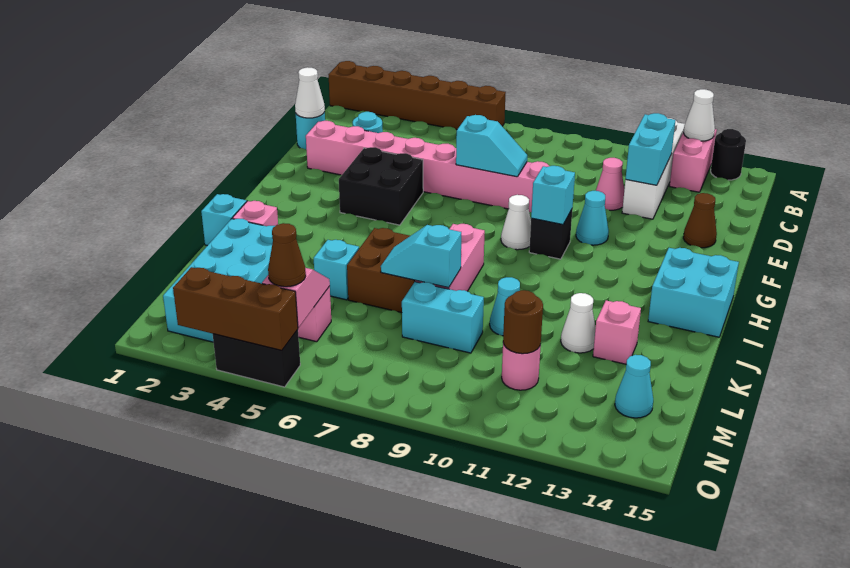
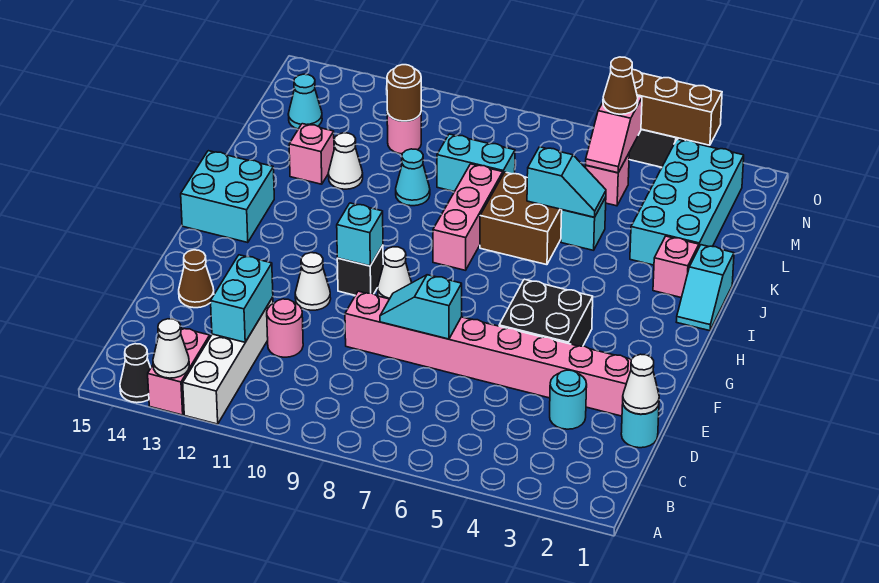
brown brick A1:A6 level 1 -> none
black round brick A14 level 1 -> black cone A14 level 1
pink cone D11 level 1 -> pink round brick D11 level 1
cyan cone F11 level 1 -> white cone F11 level 1
cyan slope K7:K8 level 2 top 8 -> cyan slope K5:K6 level 2 top 6

